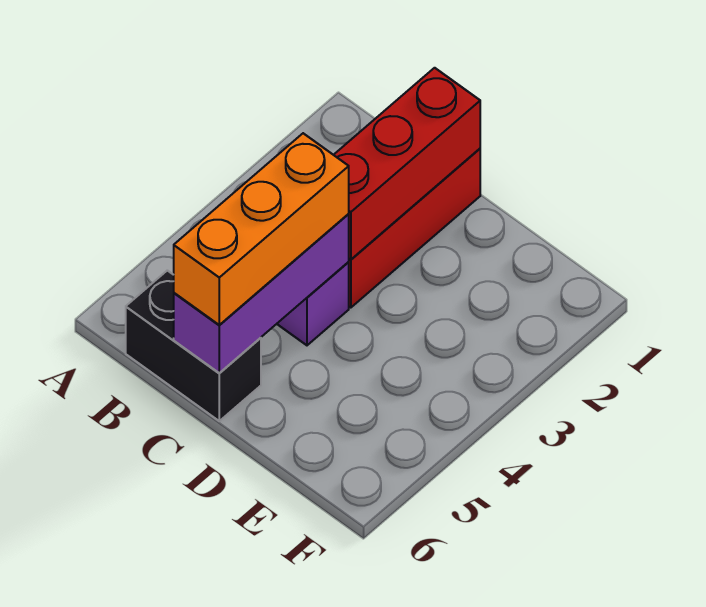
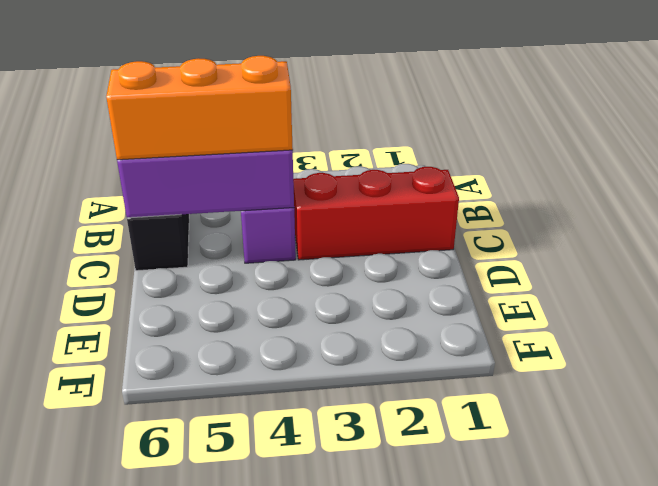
red brick C1:C3 level 2 -> none

